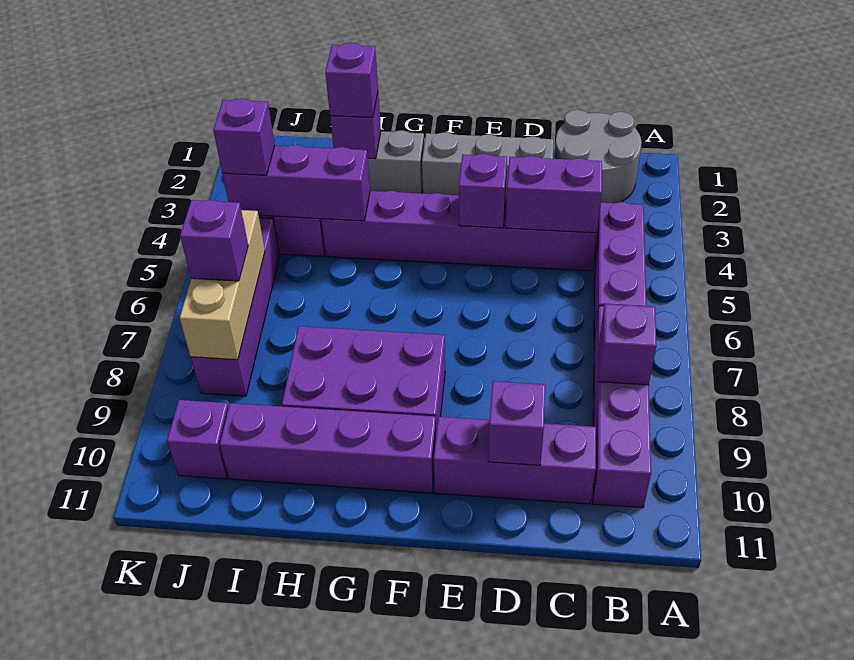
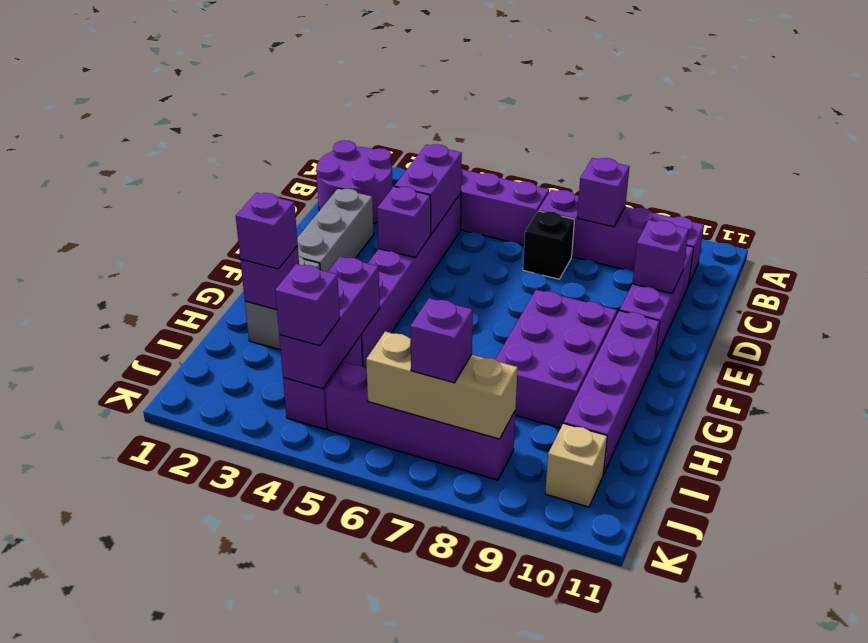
grey round brick B1:C2 level 1 -> purple round brick B1:C2 level 1
none -> black brick C7 level 1
purple brick J10 level 1 -> tan brick J10 level 1

